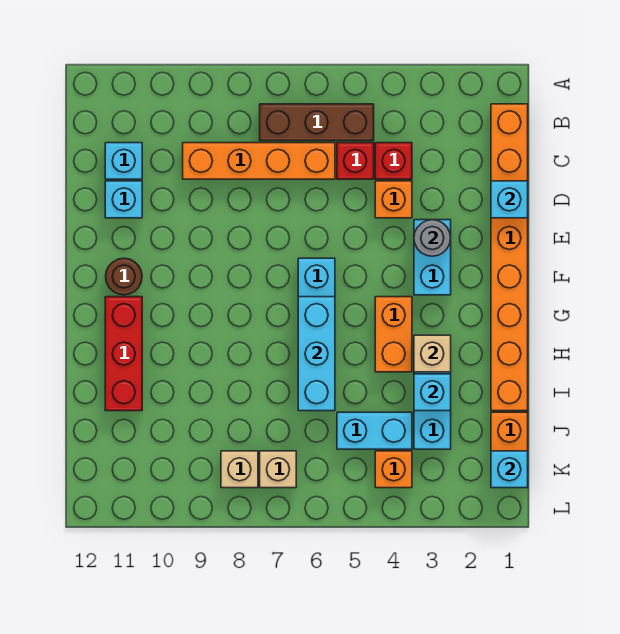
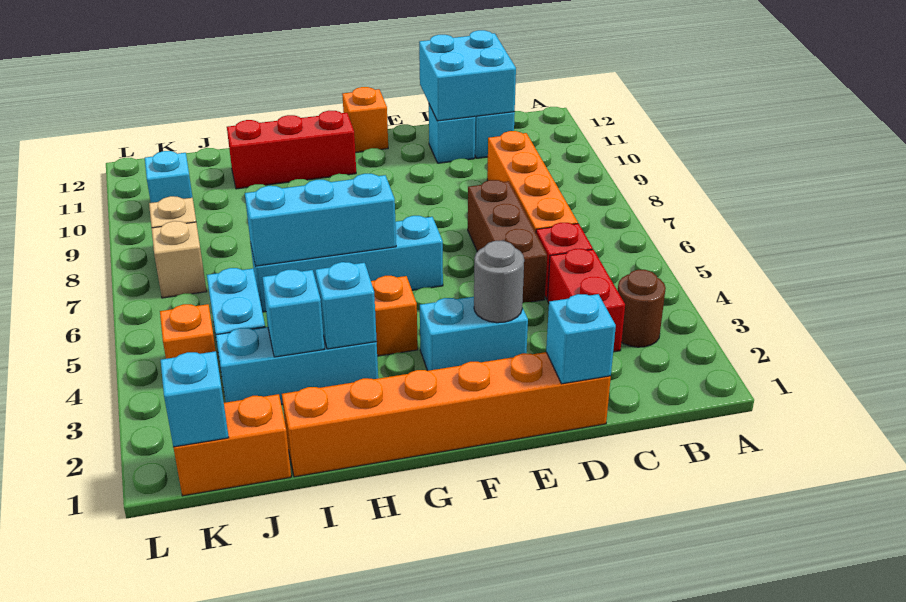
orange brick B1:I1 level 1 -> orange brick D1:I1 level 1
brown brick B5:B7 level 1 -> brown brick D5:D7 level 1
red brick C4 level 1 -> red brick C3:C4 level 1
none -> cyan brick C11:D12 level 2
orange brick D4 level 1 -> orange brick F12 level 1
brown round brick F11 level 1 -> brown round brick B3 level 1
tan brick H3 level 2 -> cyan brick H3 level 2
none -> cyan brick K10 level 1

